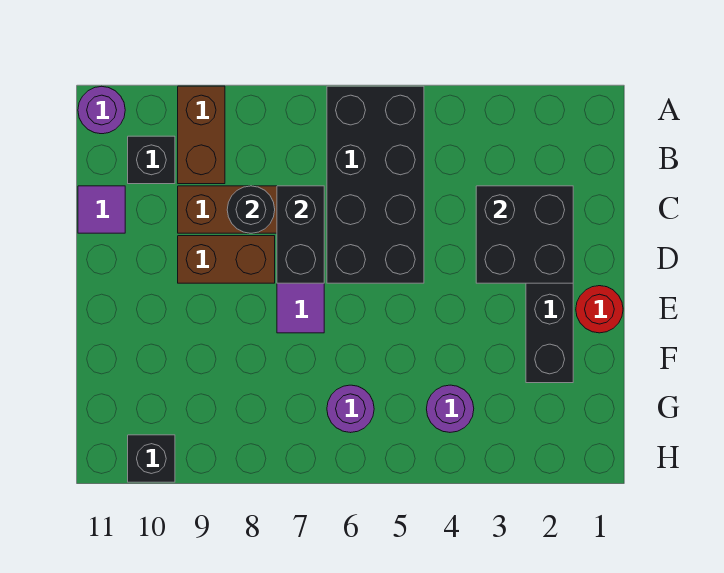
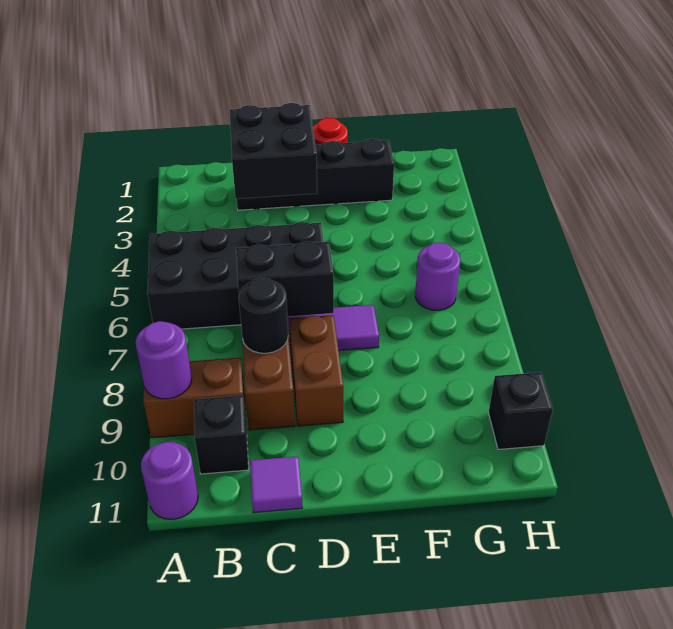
purple round brick G4 level 1 -> purple round brick A9 level 2

